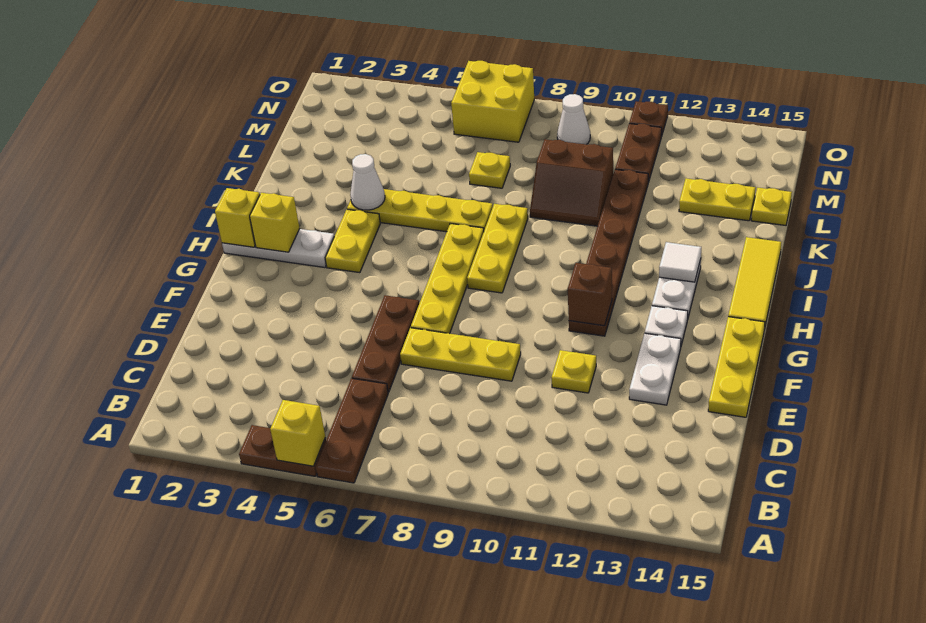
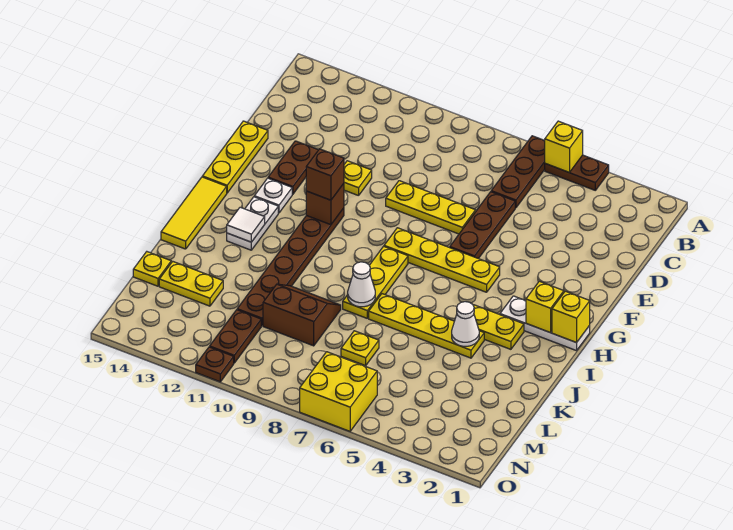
white plate E13:F13 level 1 -> brown plate E13:F13 level 1
yellow plate F7:I7 level 1 -> yellow plate G5:G8 level 1
none -> brown brick G11 level 3
yellow plate H4:I4 level 1 -> yellow plate I3:I4 level 1
white cone N9 level 1 -> white cone J8 level 2

